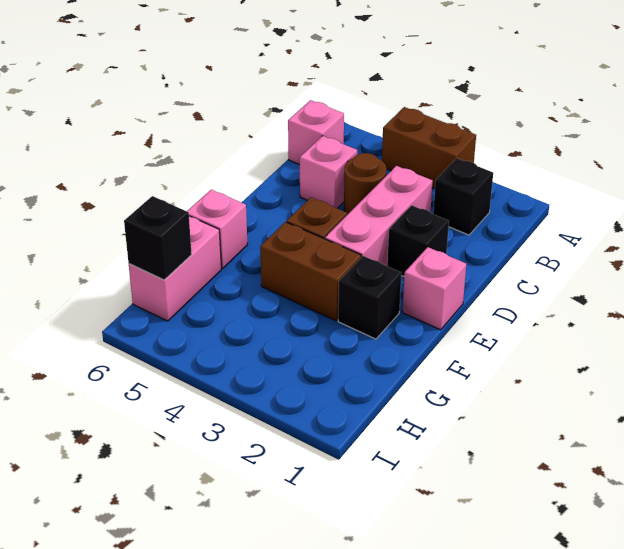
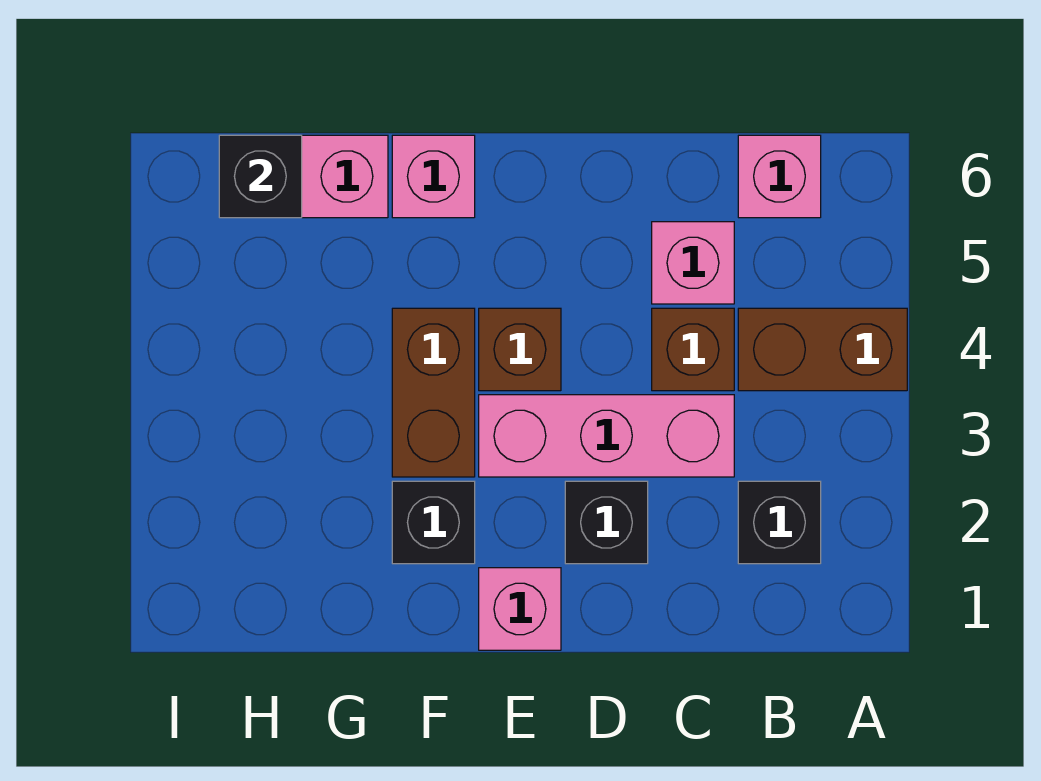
brown brick A3:A4 level 1 -> brown brick A4:B4 level 1
brown round brick C4 level 1 -> brown brick C4 level 1

